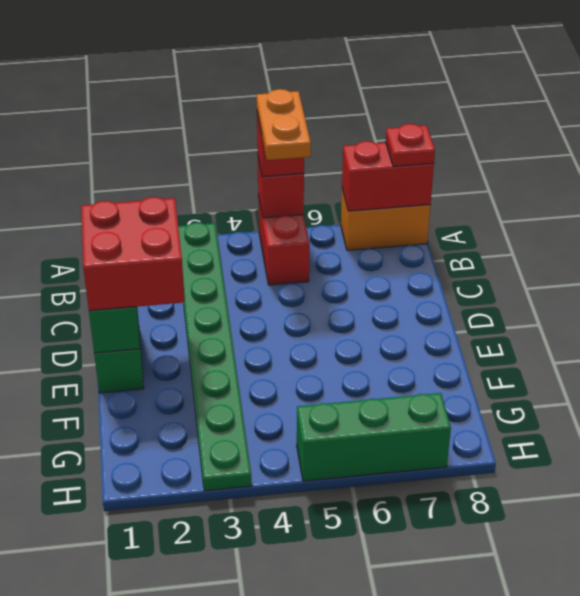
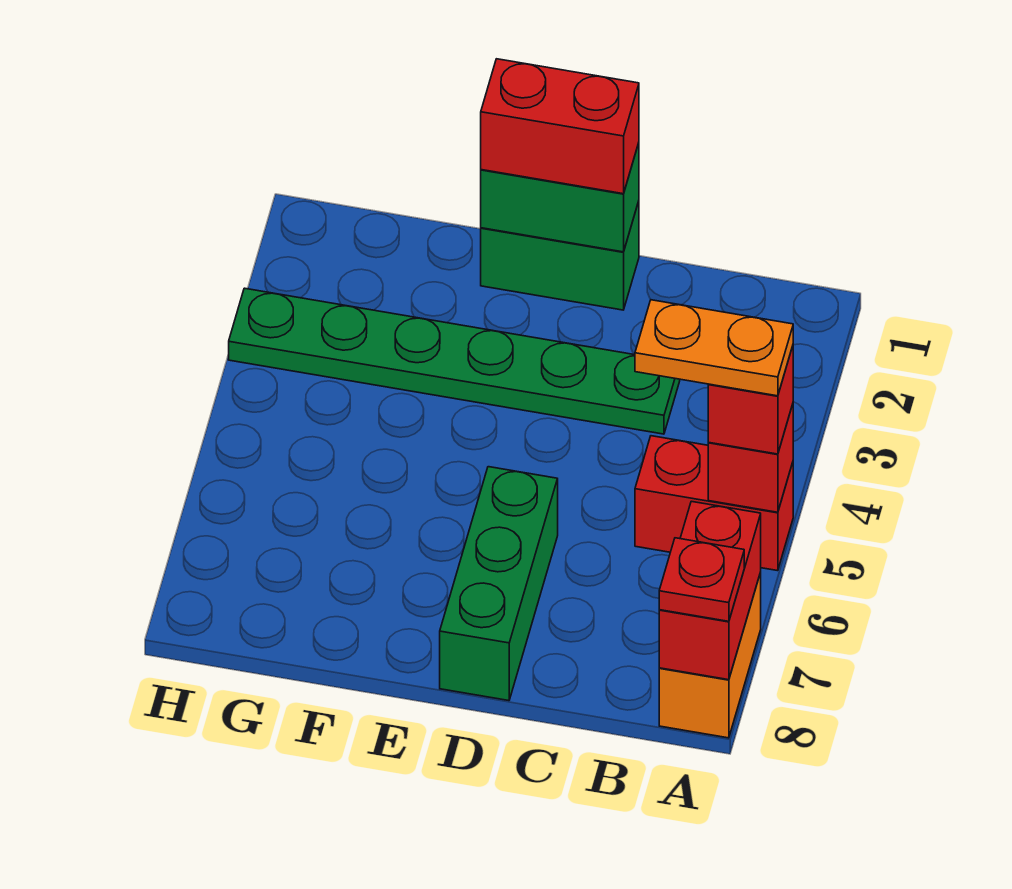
green plate A3:H3 level 1 -> green plate C3:H3 level 1
red brick D1:E2 level 3 -> red brick D1:E1 level 3
green brick H5:H7 level 1 -> green brick D6:D8 level 1

